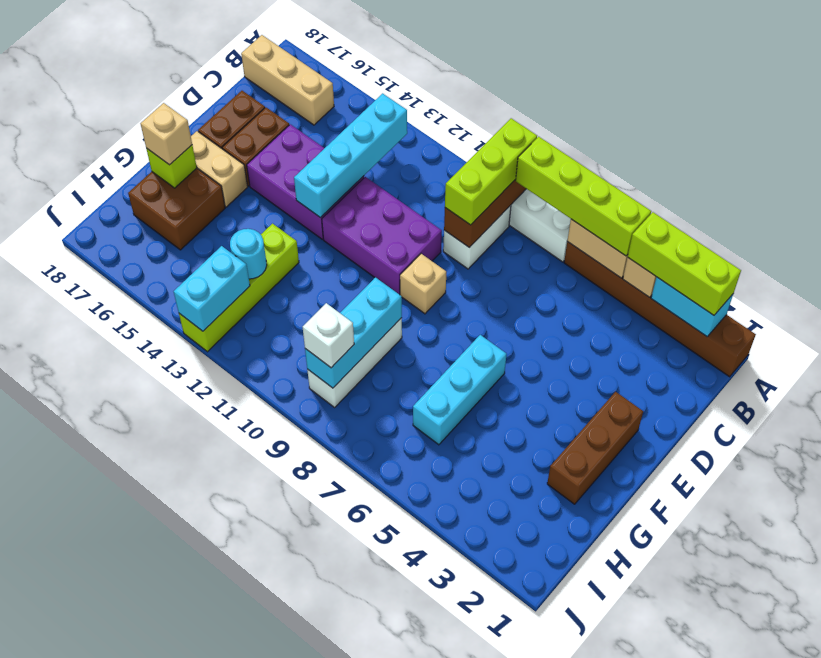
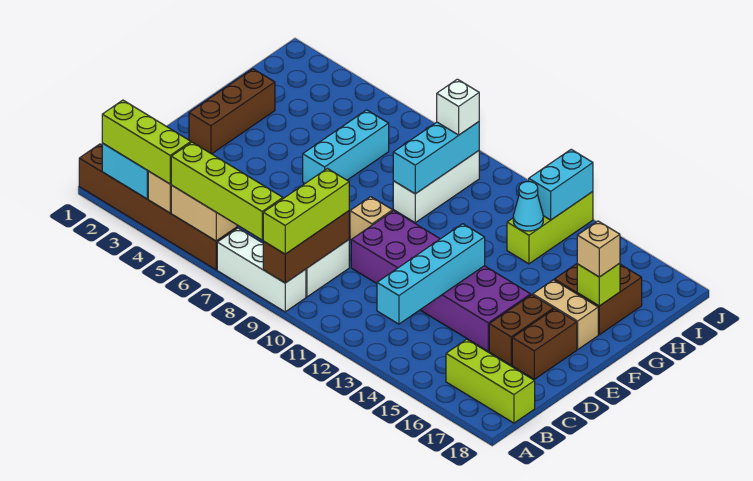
tan brick B16:B18 level 1 -> lime brick B16:B18 level 1
lime brick G13:J13 level 1 -> lime brick H13:J13 level 1
cyan round brick H13 level 2 -> cyan cone H13 level 2

